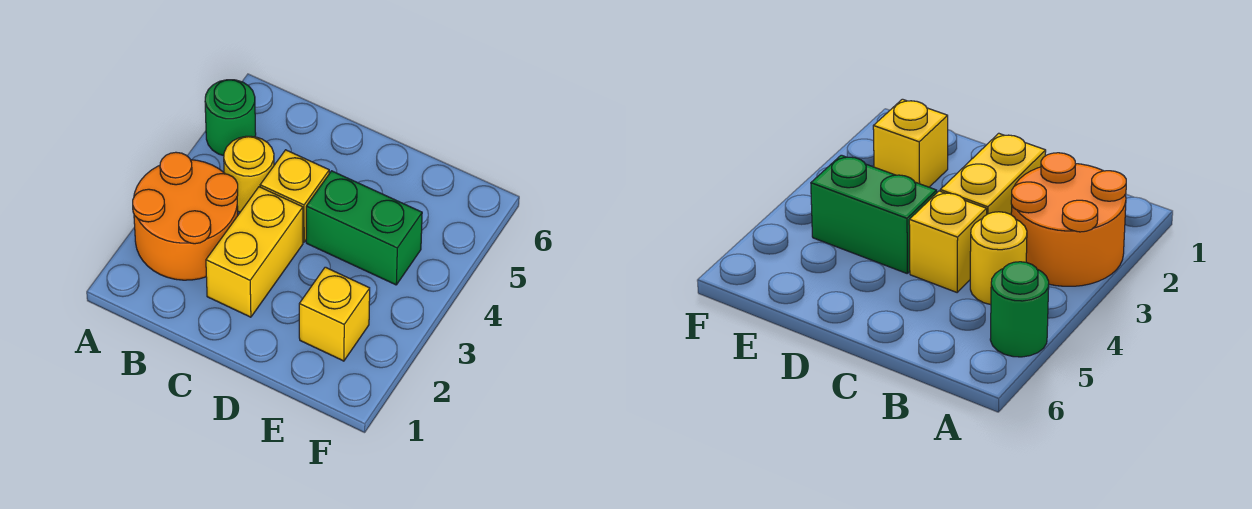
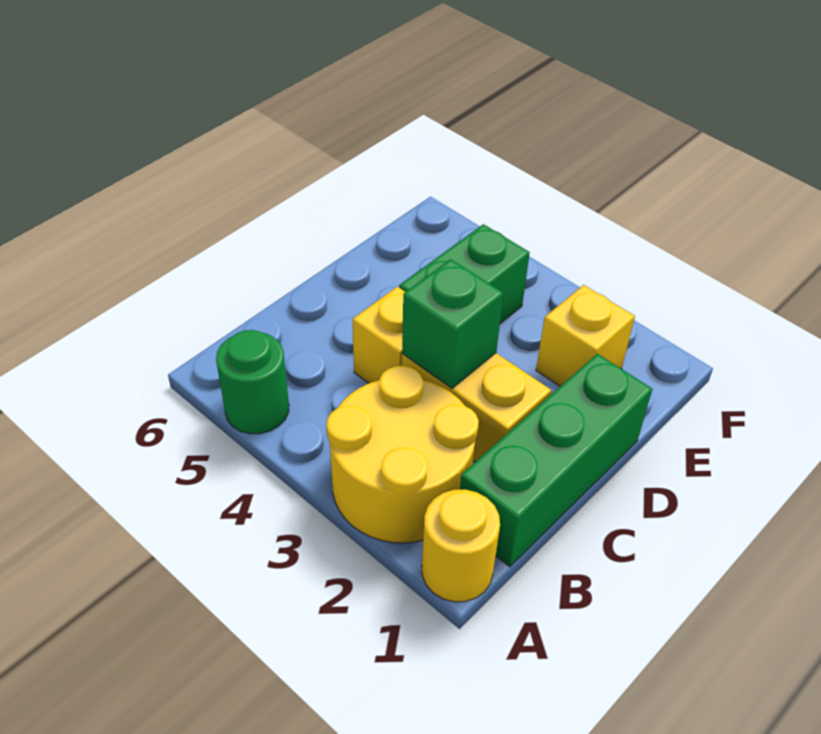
orange round brick A2:B3 level 1 -> yellow round brick A2:B3 level 1
none -> green brick B1:D1 level 1
yellow round brick B4 level 1 -> yellow round brick A1 level 1
none -> green brick C3 level 2

